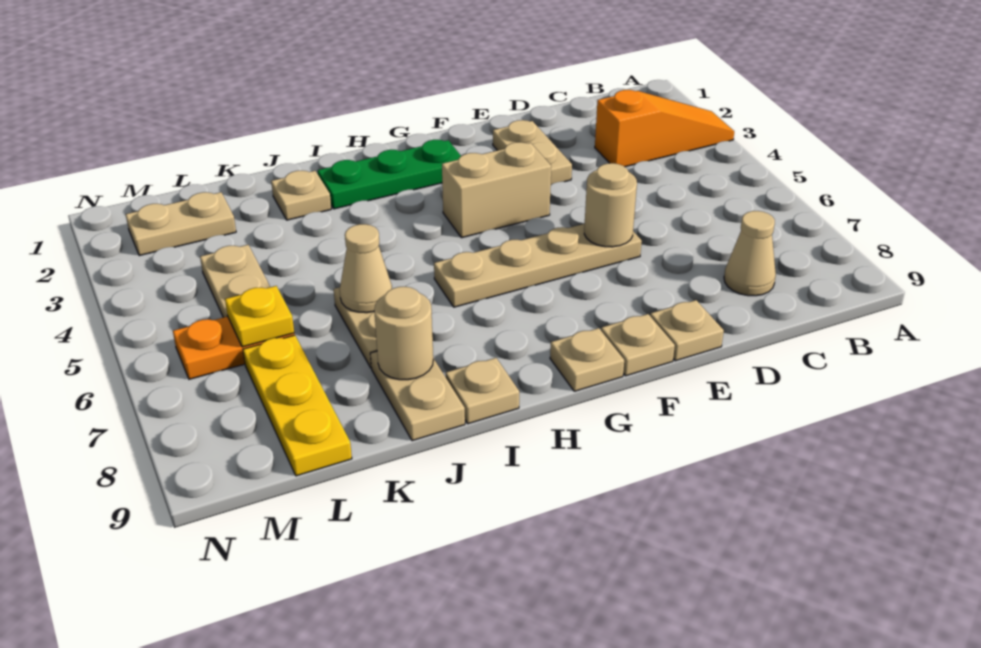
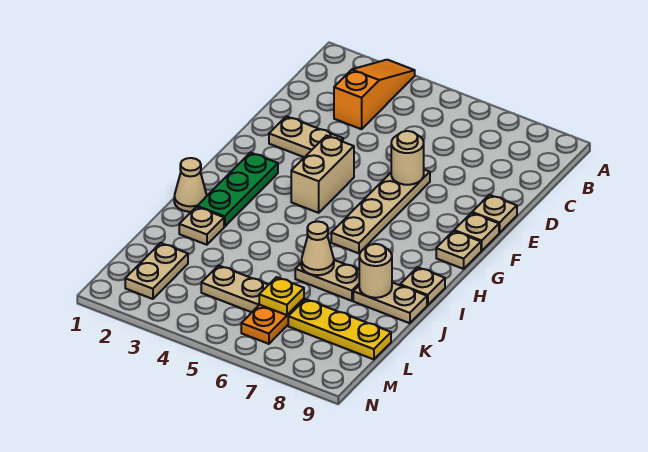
tan cone C8 level 1 -> tan cone I1 level 1

